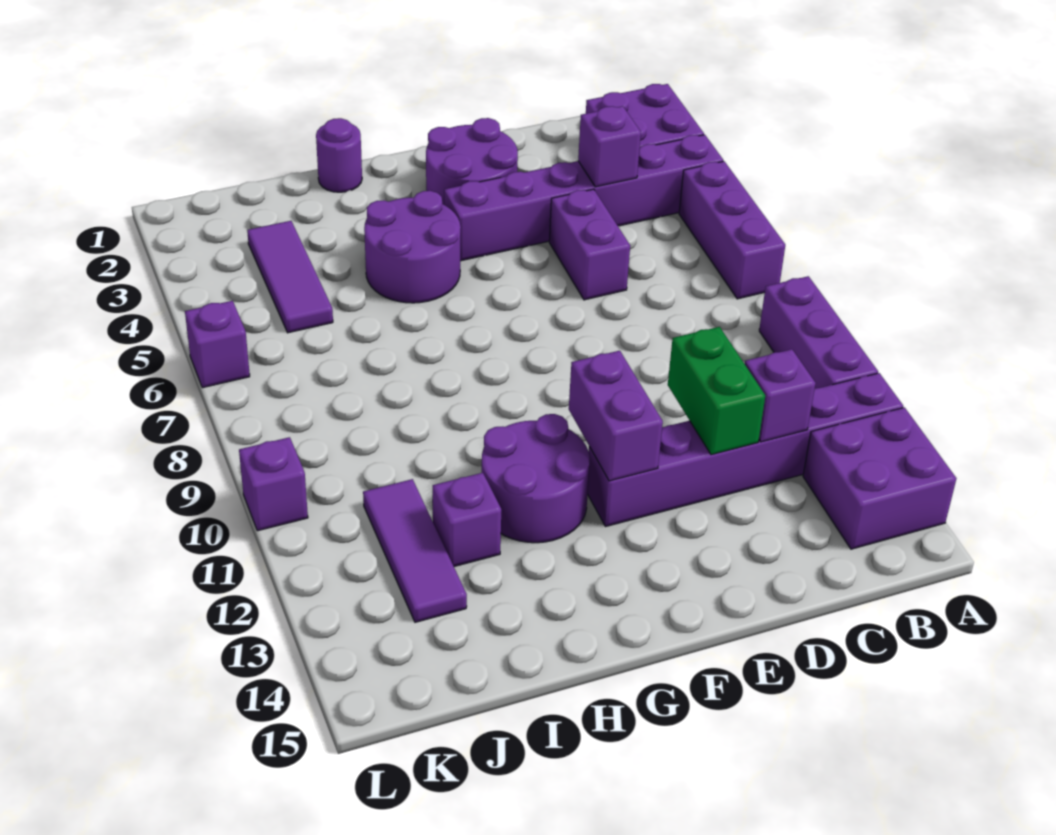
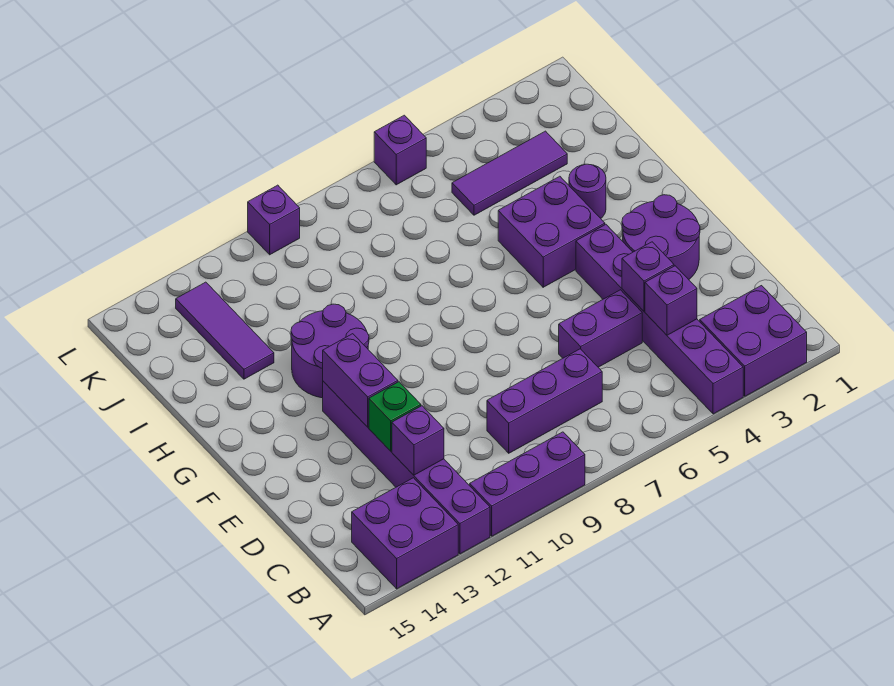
purple brick A5:A7 level 1 -> purple brick C7:C9 level 1
green brick D11:D12 level 2 -> green brick D12 level 2
purple brick F11:F12 level 2 -> purple brick E12:F12 level 2
purple round brick G4:H5 level 1 -> purple brick G4:H5 level 1
purple round brick H1 level 1 -> purple round brick H3 level 1
purple brick I12 level 1 -> purple brick D4 level 2
purple tile J11:J13 level 1 -> purple tile I13:K13 level 1

